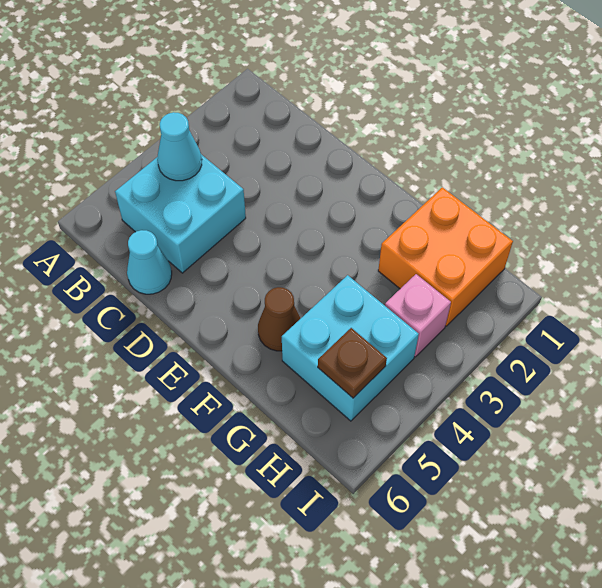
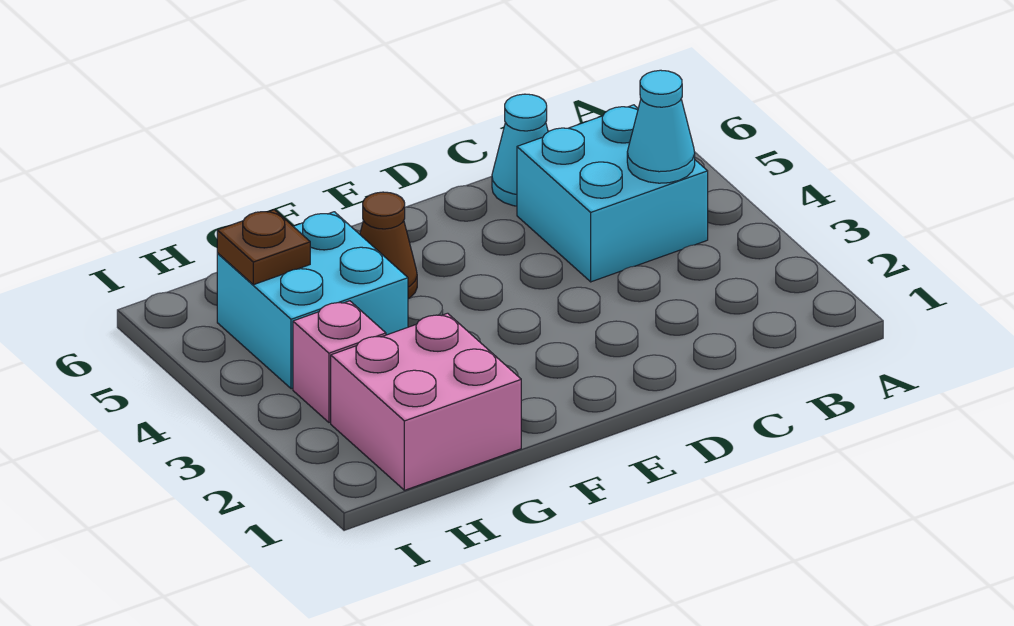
orange brick G1:H2 level 1 -> pink brick G1:H2 level 1

